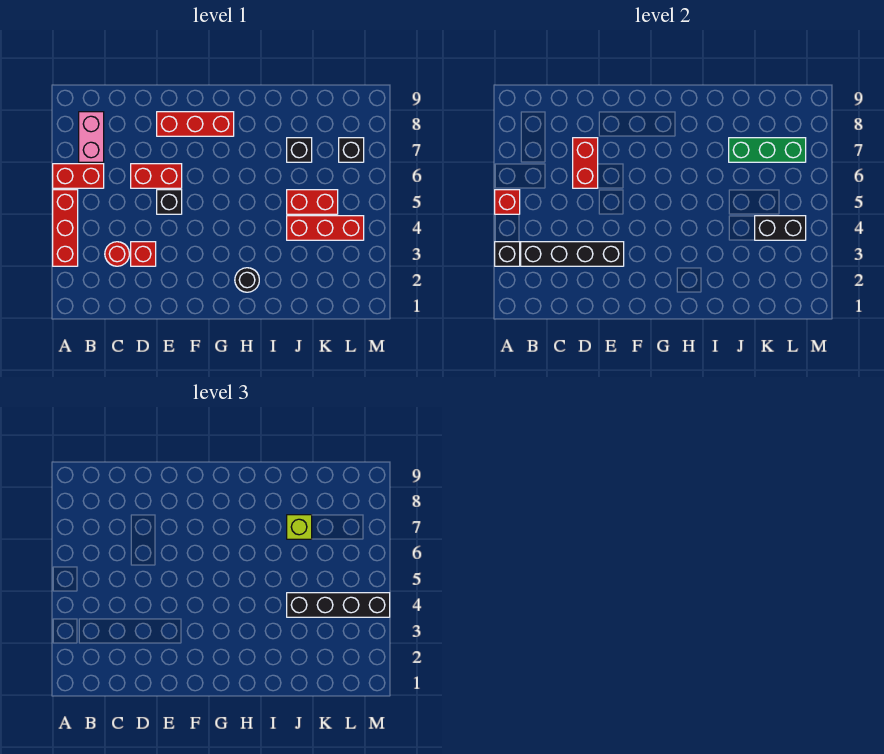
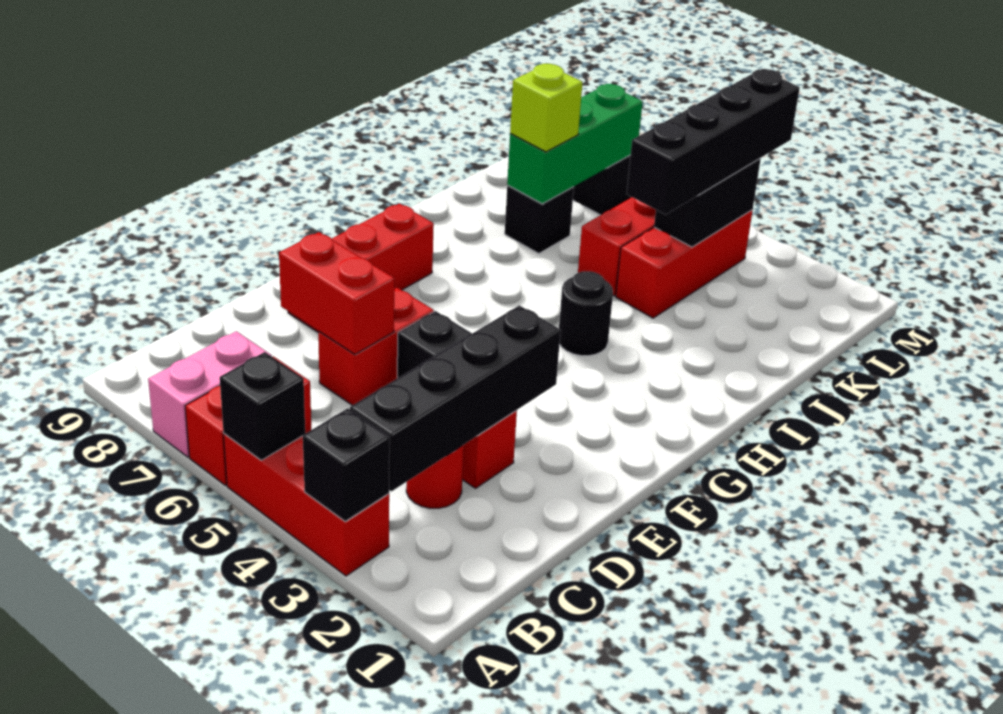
red brick A5 level 2 -> black brick A5 level 2
pink brick B7:B8 level 1 -> pink brick A7:B7 level 1
black round brick H2 level 1 -> black round brick H4 level 1

